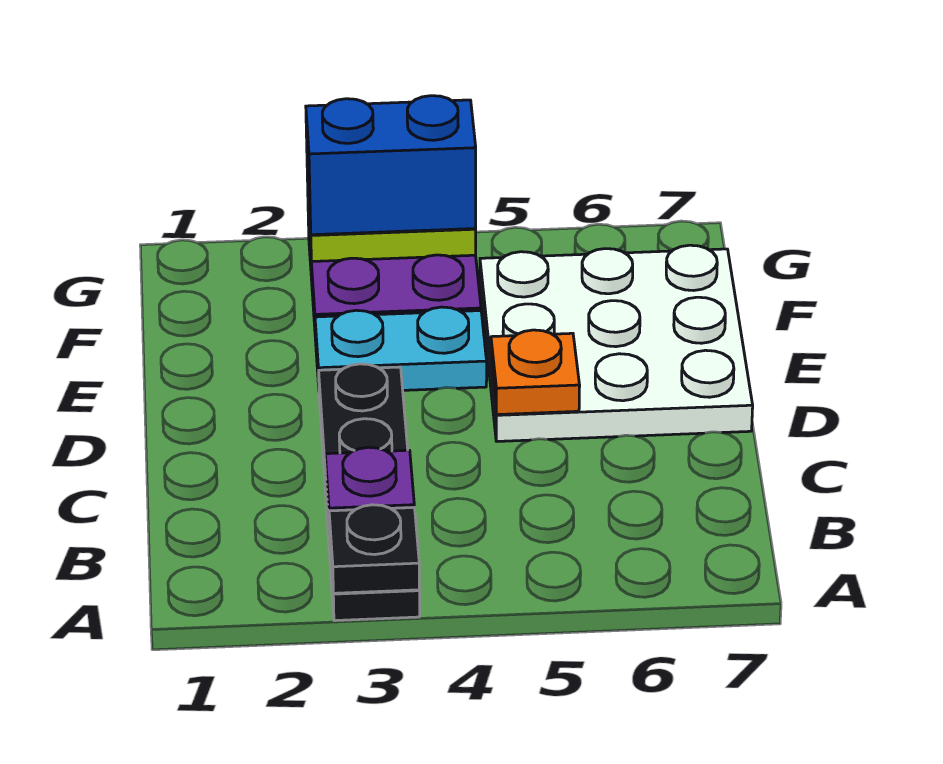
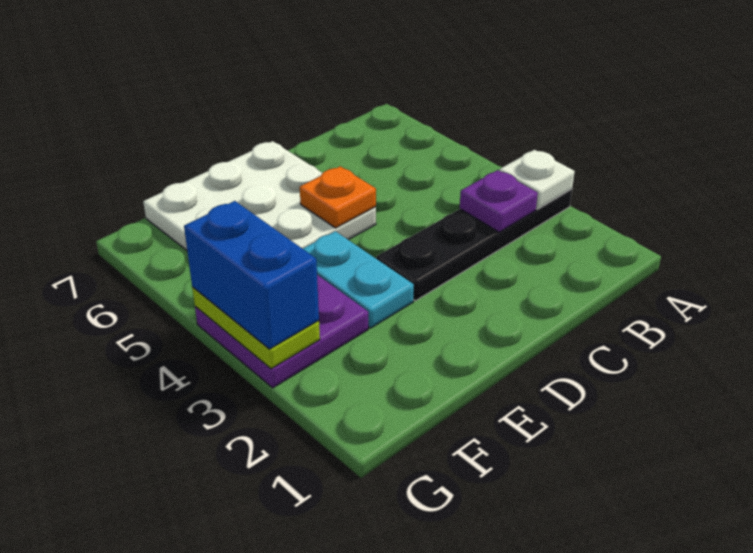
black plate A3 level 2 -> white plate A3 level 2

